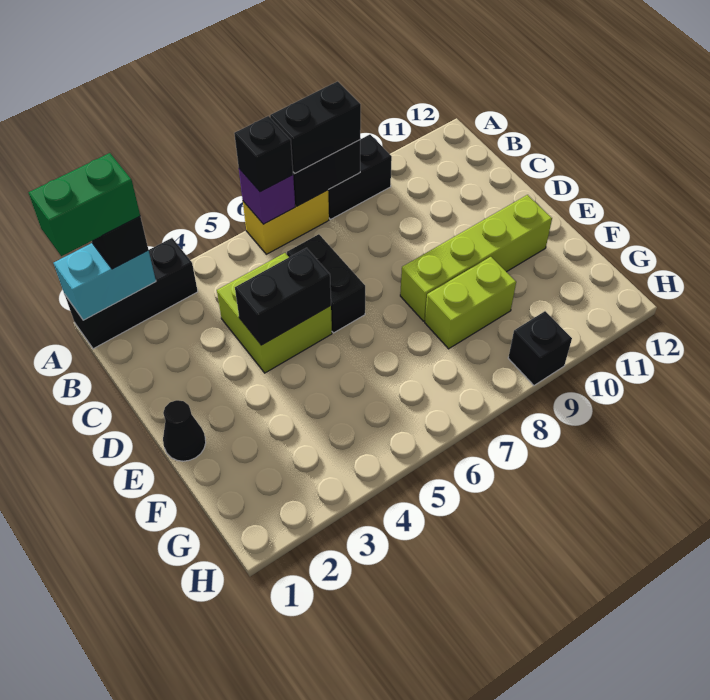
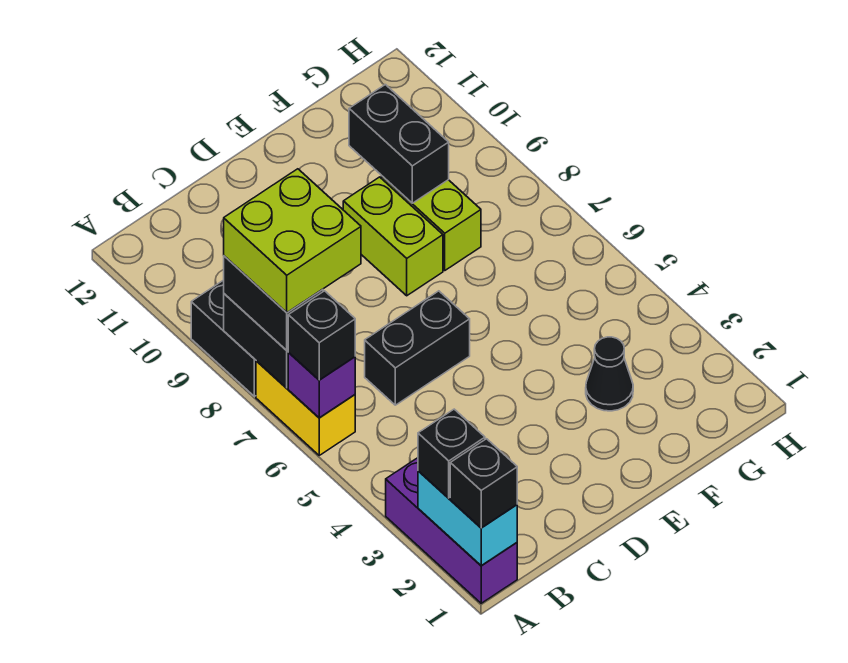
black brick A1:A3 level 1 -> purple brick A1:A3 level 1
green brick A1:A2 level 4 -> none
lime brick C4:D5 level 1 -> lime brick A7:B8 level 4
black brick D4:D5 level 2 -> black brick F9:F10 level 2
black cone E1 level 1 -> black cone F3 level 1
lime brick E8:E11 level 1 -> lime brick E8:E9 level 1
black brick H9 level 1 -> black brick A1 level 3

